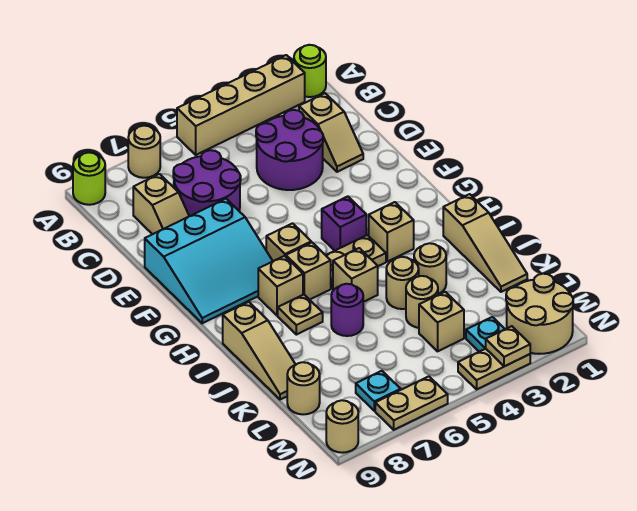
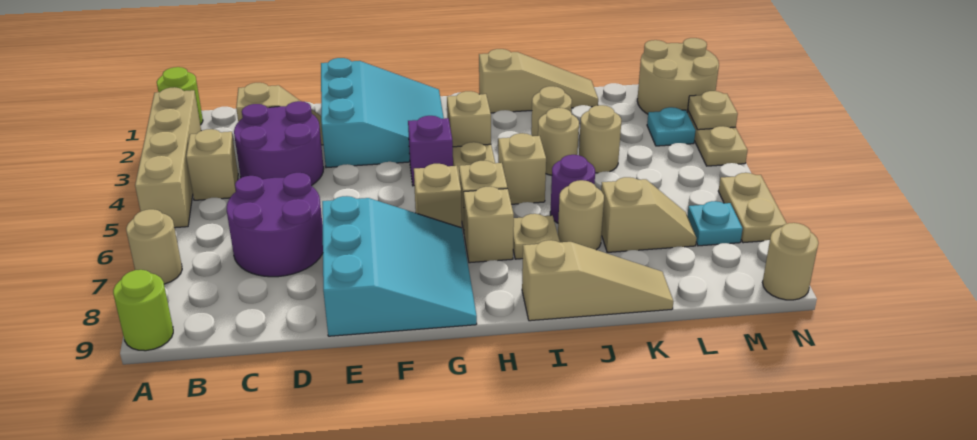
tan slope C8:D8 level 1 top C -> tan slope K7:L7 level 1 top K
none -> cyan slope E1:G3 level 1 top E
tan brick L4 level 1 -> tan brick B4 level 1
tan round brick L9 level 1 -> tan round brick J7 level 1

